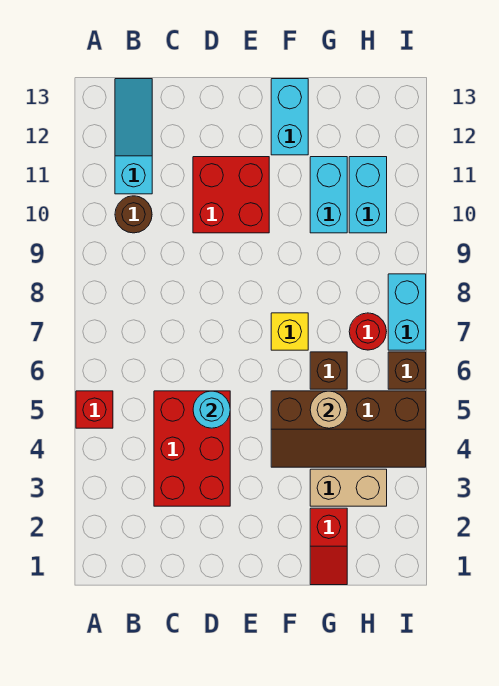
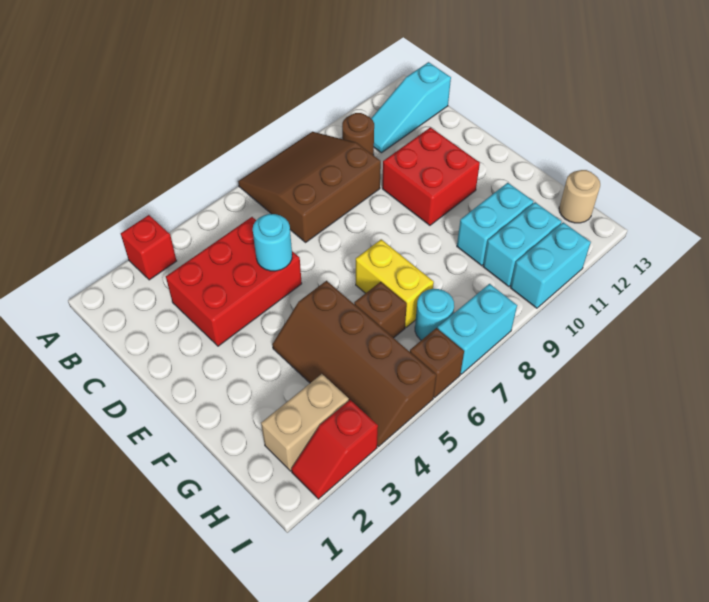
red brick A5 level 1 -> red brick A3 level 1
none -> brown slope A7:C9 level 1 top C
cyan slope B11:B13 level 1 top 11 -> cyan slope B11:B13 level 1 top 13
yellow brick F7 level 1 -> yellow brick F7:G7 level 1
cyan brick F12:F13 level 1 -> cyan brick I10:I11 level 1
red slope G1:G2 level 1 top 2 -> red slope I2:I3 level 1 top 3
tan brick G3:H3 level 1 -> tan brick H2:H3 level 1
tan round brick G5 level 2 -> tan round brick H13 level 1
red round brick H7 level 1 -> cyan round brick H7 level 1

